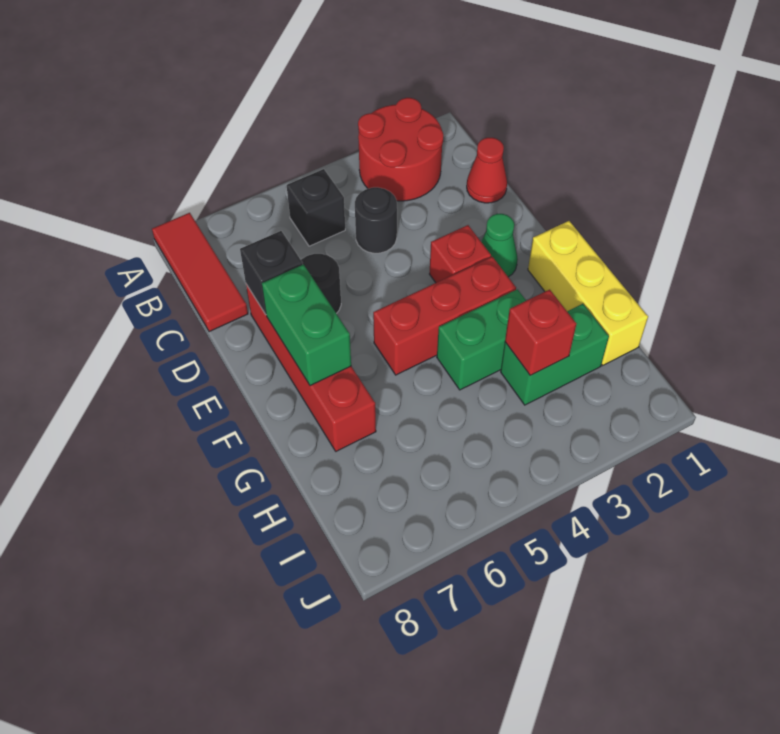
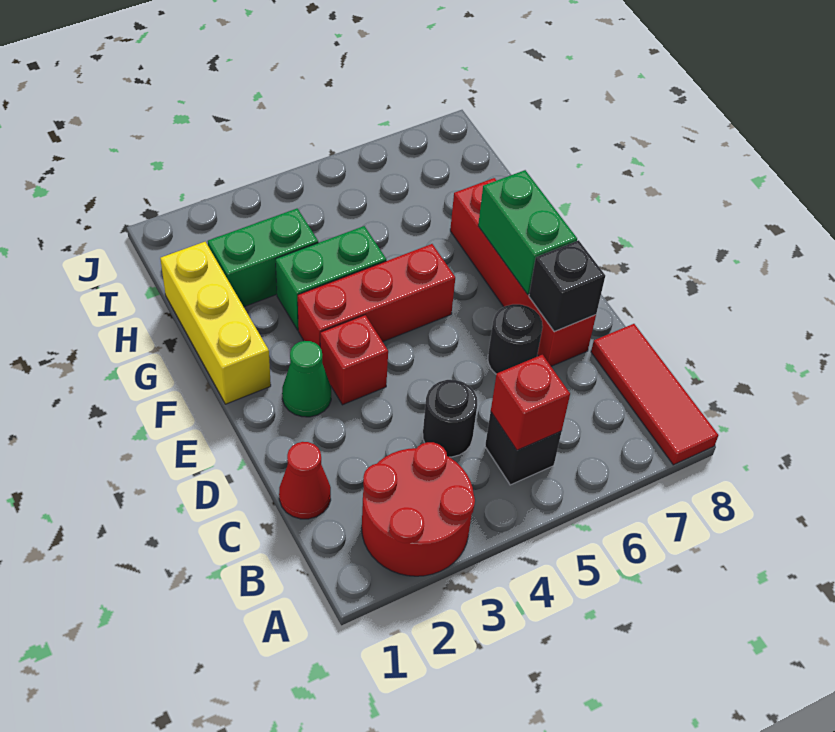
red brick H3 level 2 -> red brick B5 level 2

